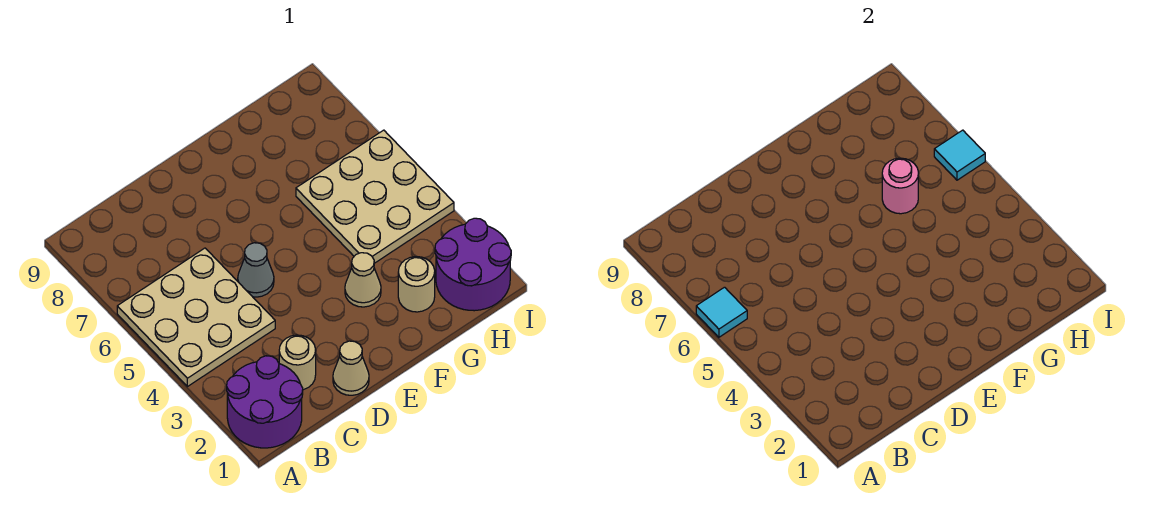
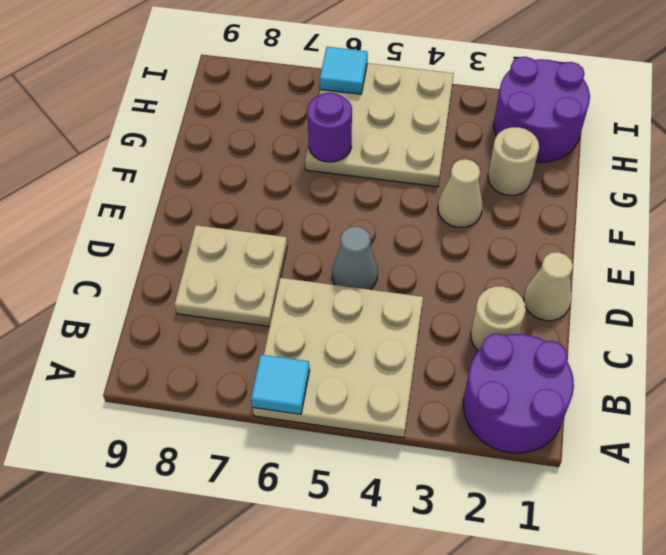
none -> tan plate C7:D8 level 1
pink round brick G6 level 2 -> purple round brick G6 level 2

